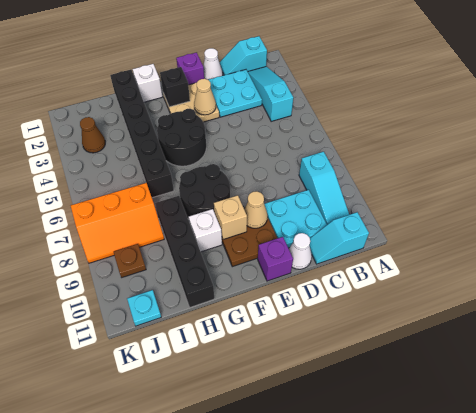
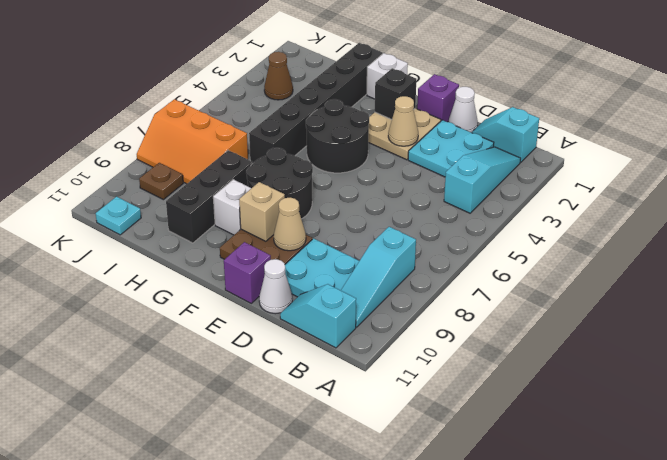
black brick H8:H11 level 1 -> black brick H8:H10 level 1

